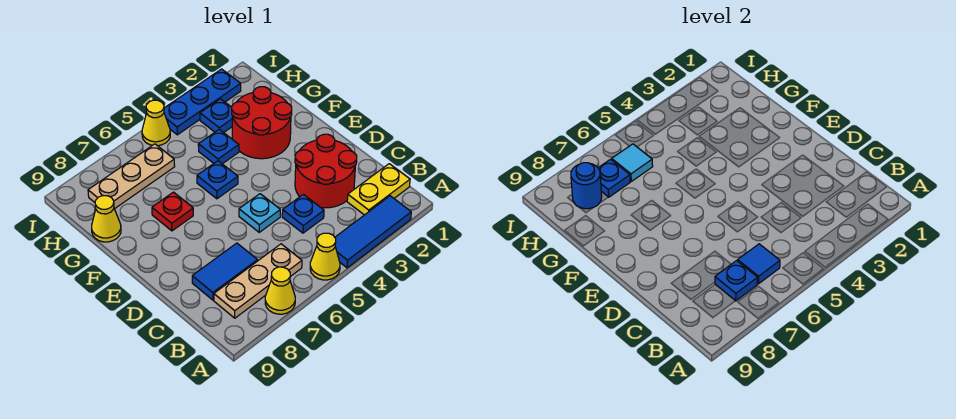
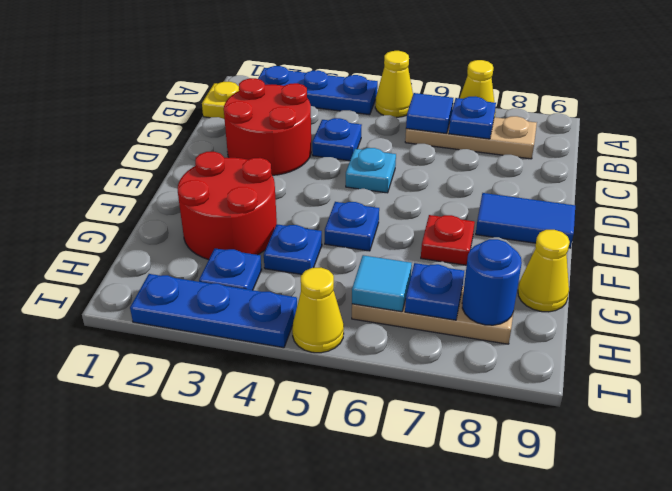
blue tile A2:A4 level 1 -> blue plate A2:A4 level 1
blue tile C7:C8 level 1 -> blue tile E8:E9 level 1

